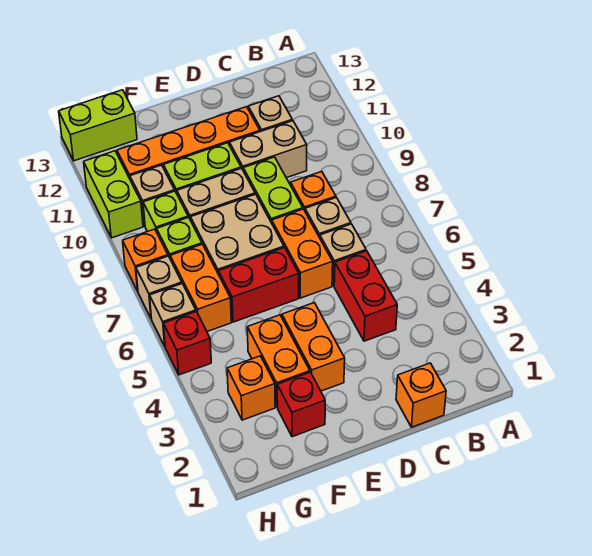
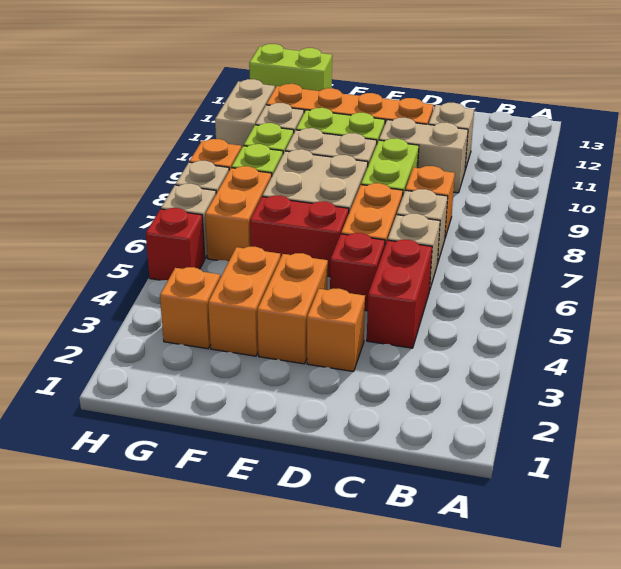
orange brick C1 level 1 -> orange brick D3 level 1
red brick F2 level 1 -> red brick D5 level 1
lime brick H10:H11 level 1 -> tan brick H10:H11 level 1

